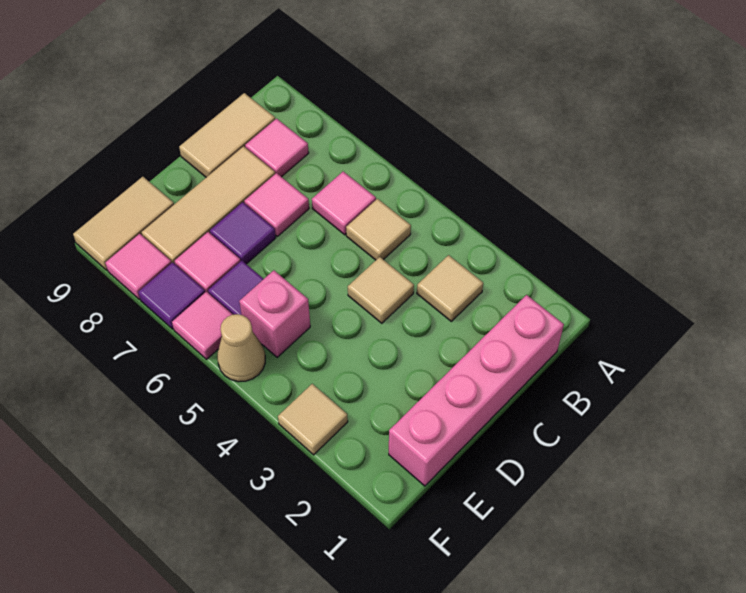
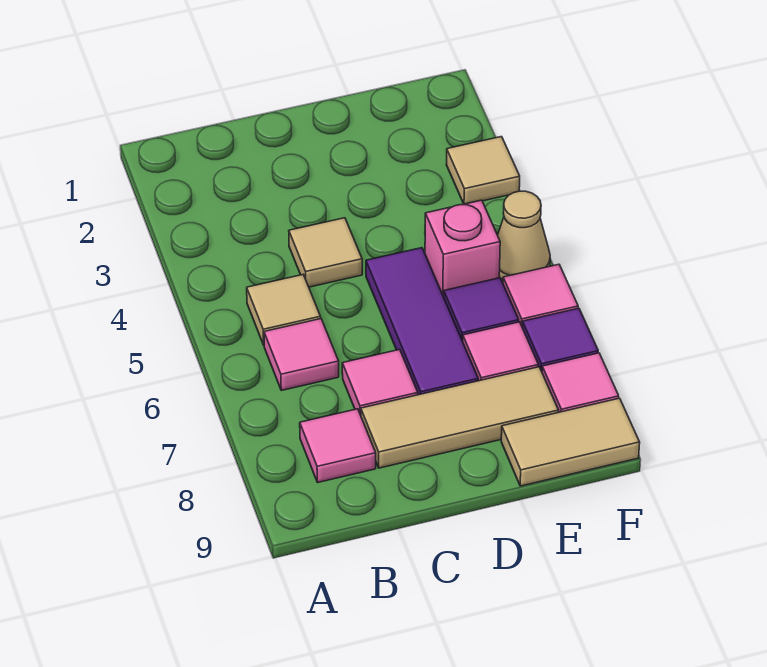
pink brick B1:E1 level 1 -> none
tan tile B3 level 1 -> none
tan tile B9:C9 level 1 -> none
purple tile D7 level 1 -> purple tile D5:D7 level 1

